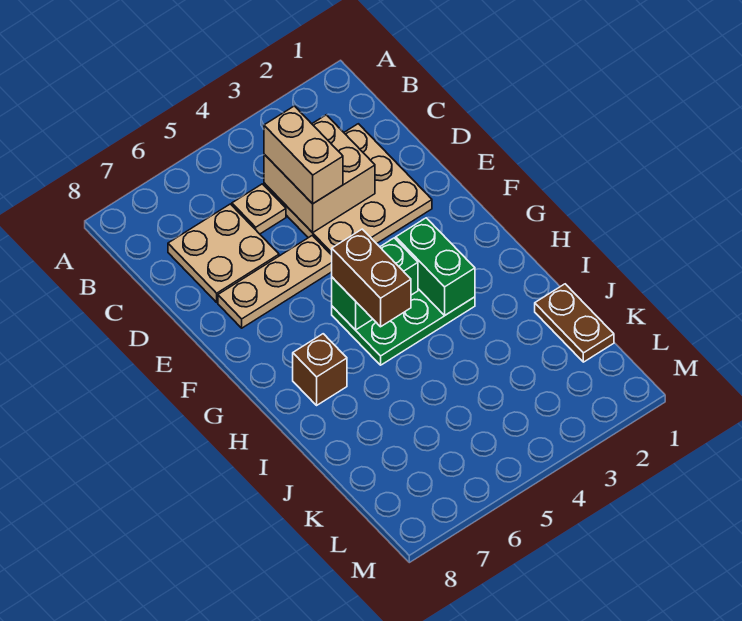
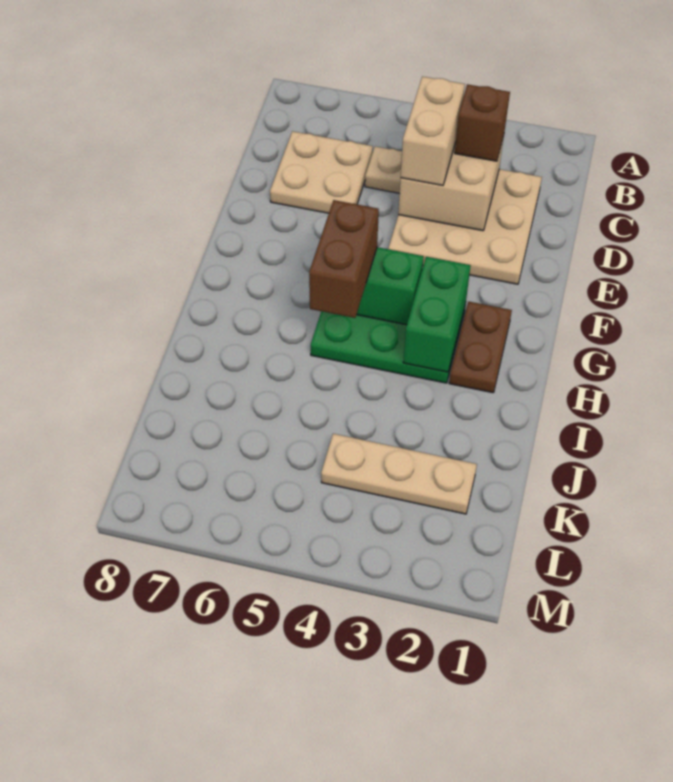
tan plate E5:E7 level 1 -> tan plate K2:K4 level 1
brown brick H7 level 1 -> brown brick C3 level 3
brown plate J1:K1 level 1 -> brown plate G2:H2 level 1

